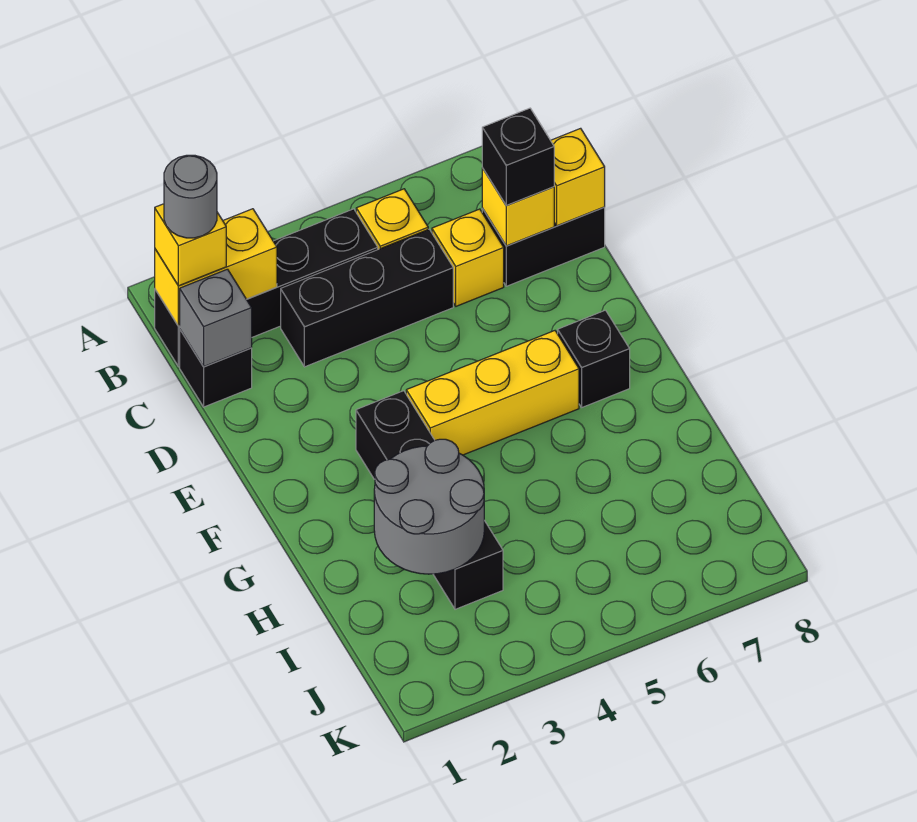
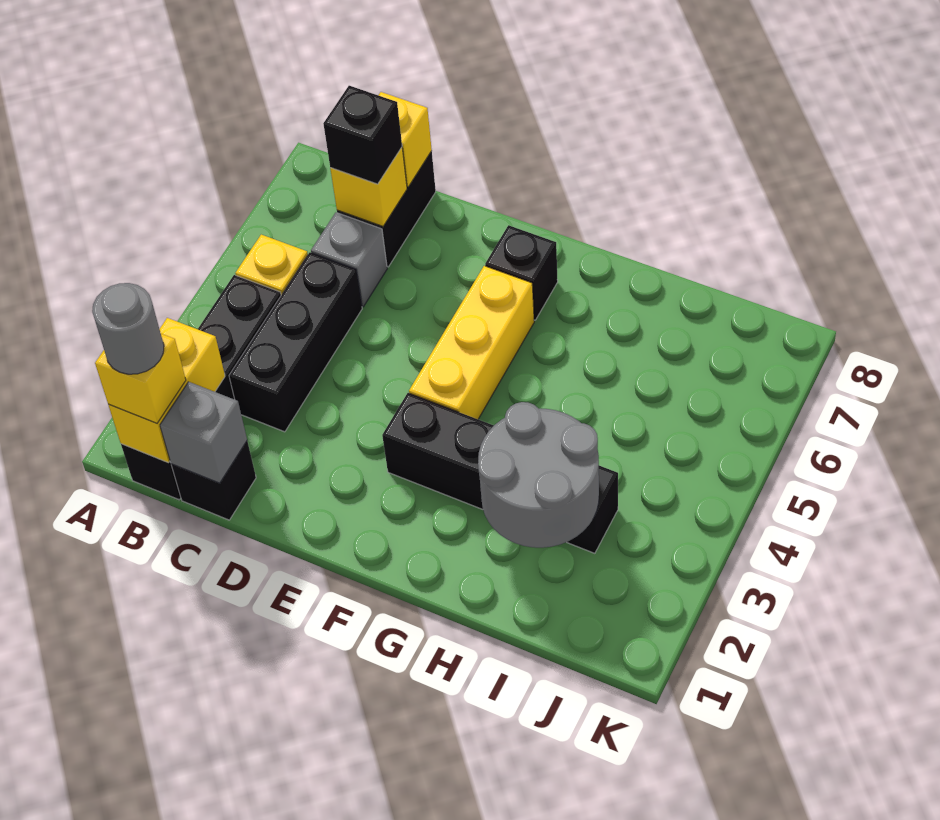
yellow brick C6 level 1 -> grey brick C6 level 1

